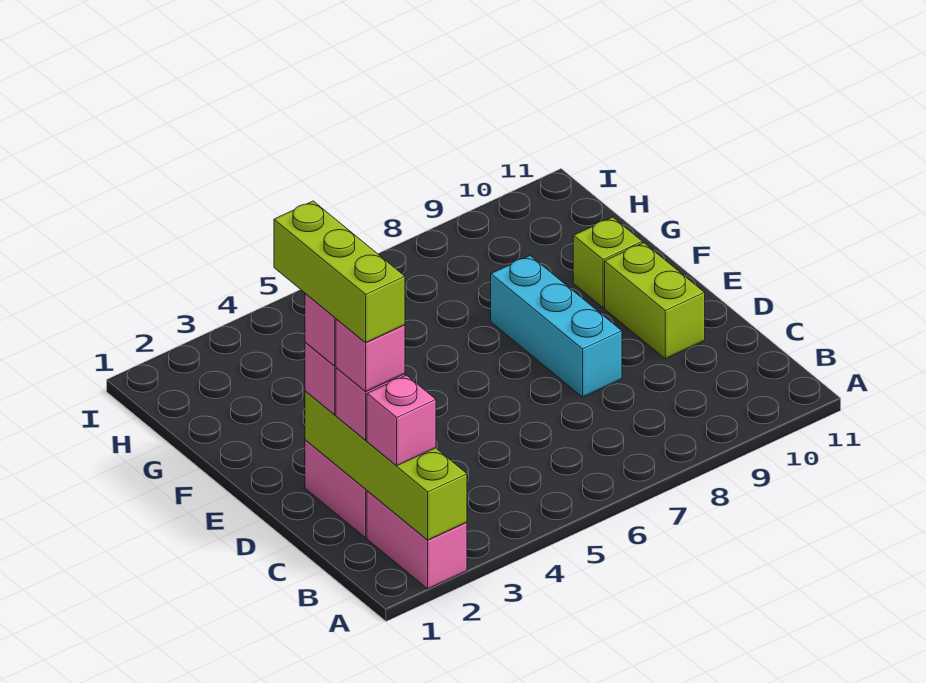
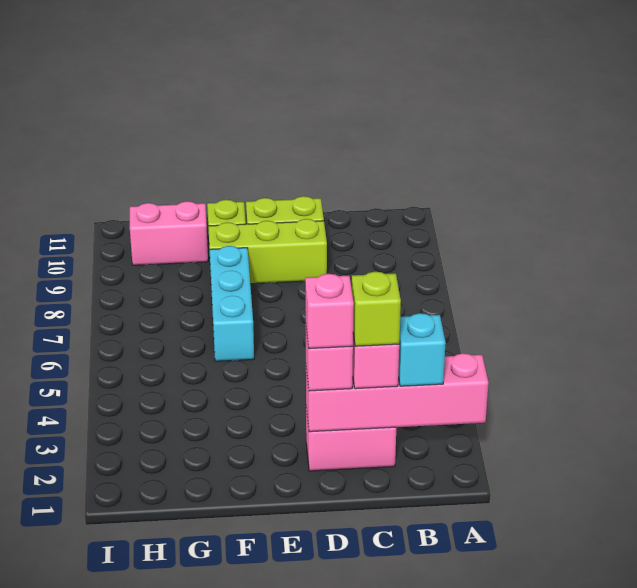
pink brick A2:B2 level 1 -> pink brick G10:H10 level 1
lime brick A2:D2 level 2 -> pink brick A2:D2 level 2
pink brick B2 level 3 -> cyan brick B2 level 3
pink brick C2 level 4 -> lime brick C2 level 4
lime brick C2:E2 level 5 -> lime brick D9:F9 level 1
cyan brick D8:F8 level 1 -> cyan brick F6:F8 level 1

